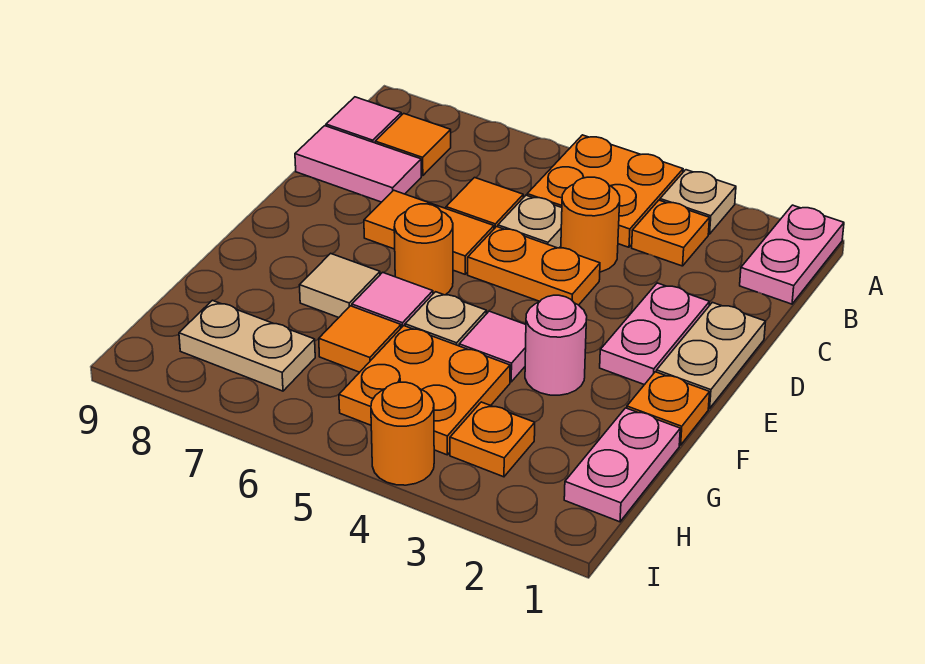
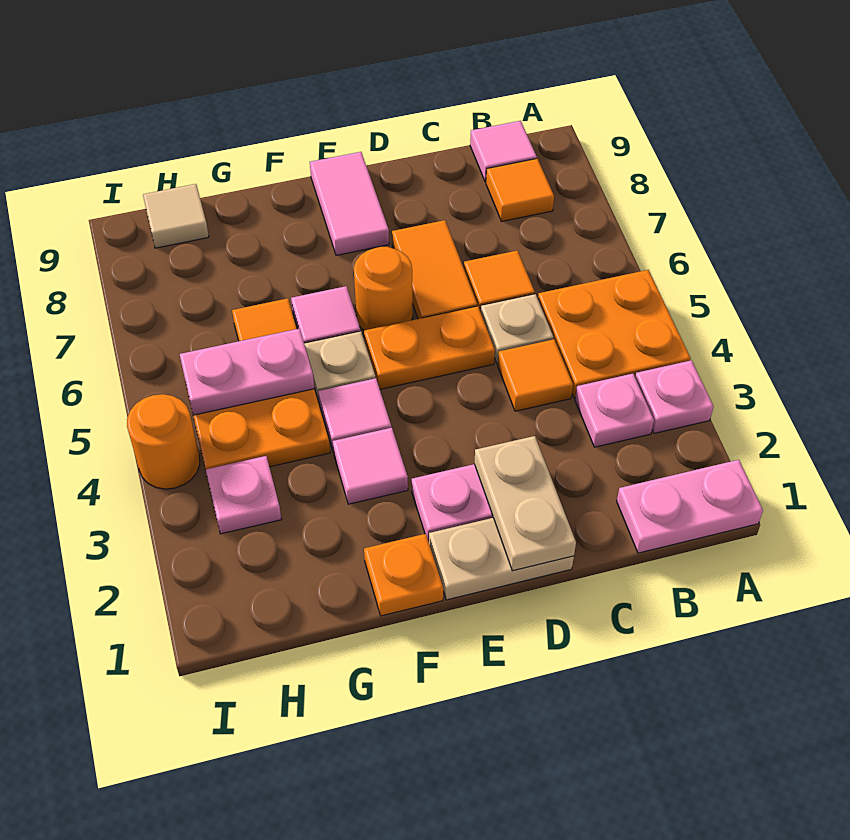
tan plate A3 level 1 -> pink plate A3 level 1
orange plate B3 level 1 -> pink plate B3 level 1
orange round brick C4 level 1 -> orange tile C4 level 1
pink tile C8:C9 level 1 -> pink tile E8:E9 level 1
orange plate D4:D5 level 1 -> orange plate D5:E5 level 1
pink round brick F3 level 1 -> pink tile F3 level 1
tan tile F7 level 1 -> tan tile H9 level 1
pink plate G1:H1 level 1 -> pink plate G5:H5 level 2
orange plate H3 level 1 -> pink plate H3 level 1
tan plate H7:H8 level 1 -> tan plate D1:D2 level 2

